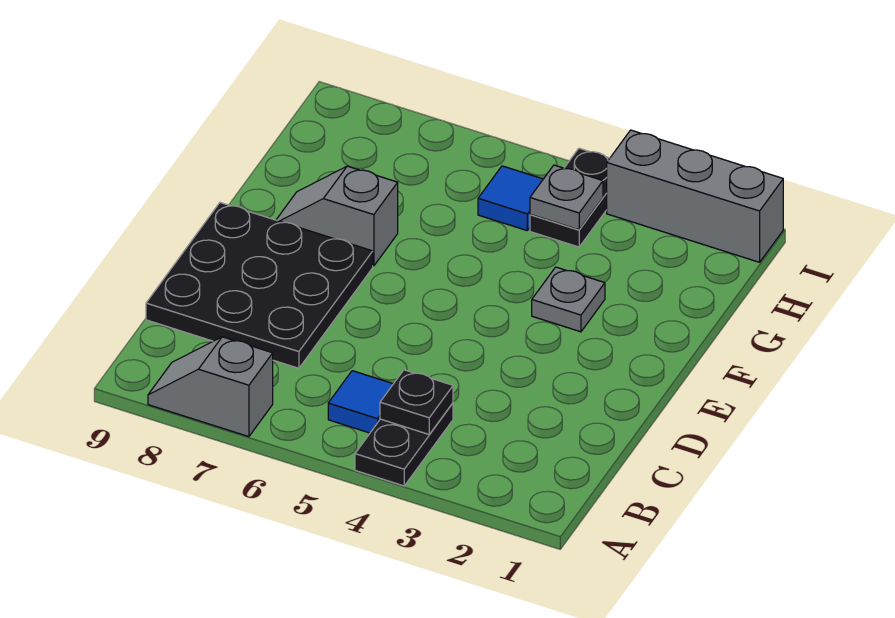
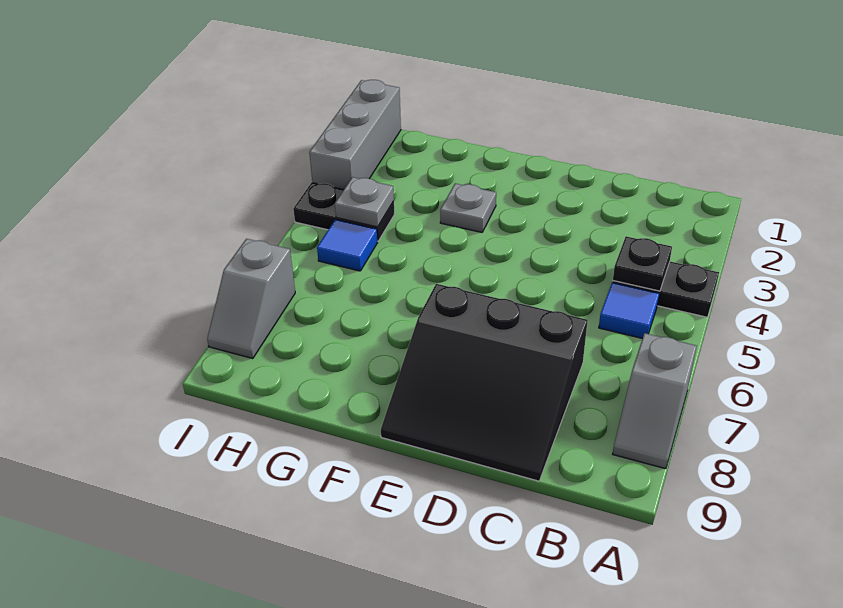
black plate C7:E9 level 1 -> black slope C7:E9 level 1 top 7
grey slope F7:F8 level 1 top 7 -> grey slope I7:I8 level 1 top 7

